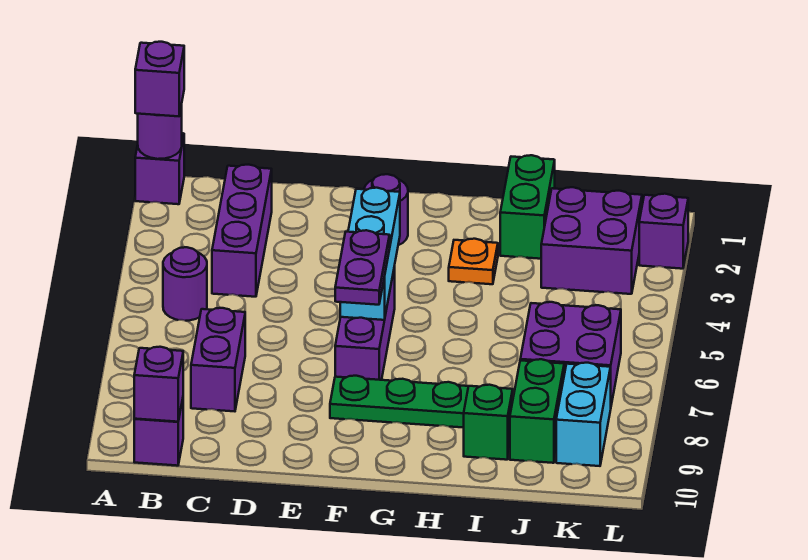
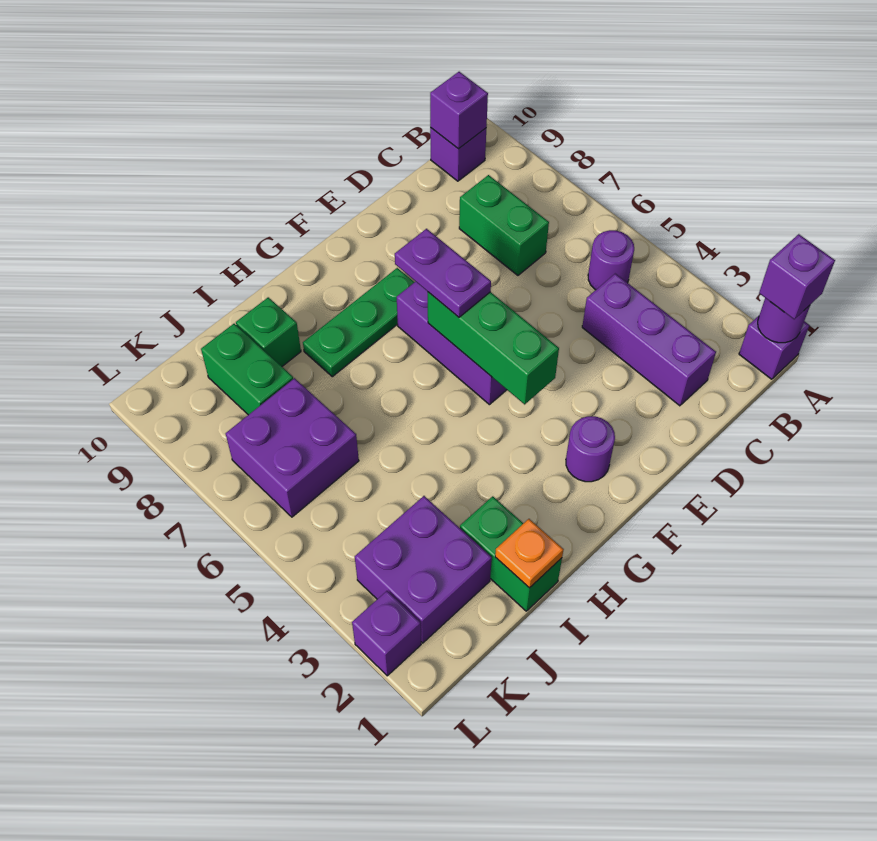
purple brick C7:C8 level 1 -> green brick C7:C8 level 1
cyan brick F4:F6 level 2 -> green brick F4:F6 level 2
orange plate H3 level 1 -> orange plate I1 level 2
cyan brick K8:K9 level 1 -> none

